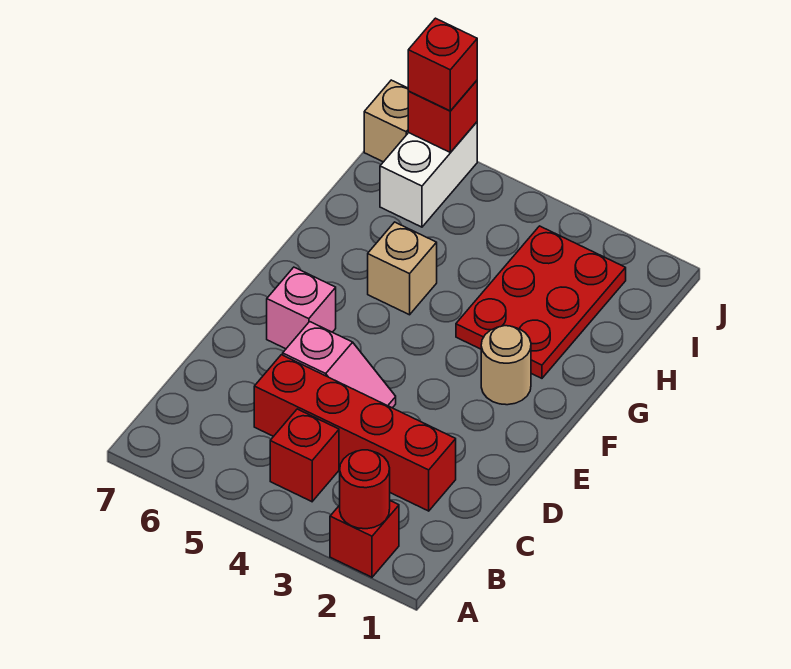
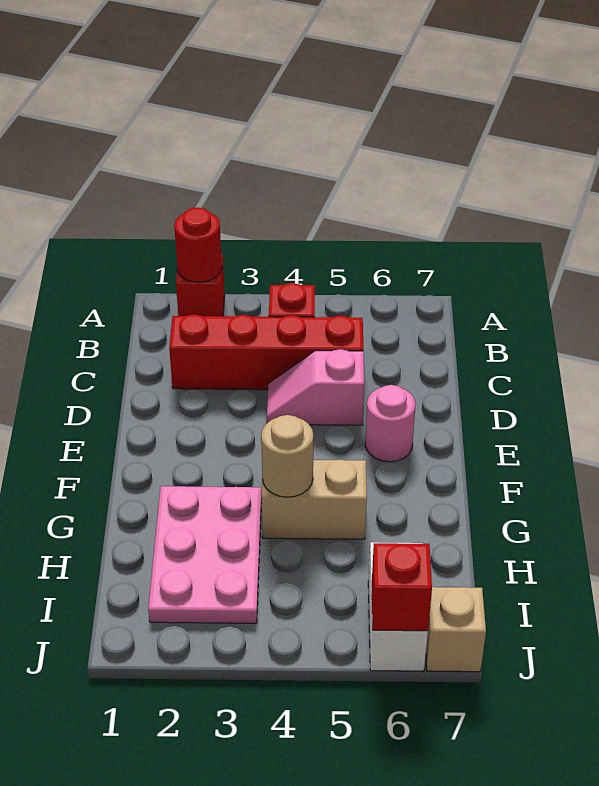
pink brick E6 level 1 -> pink round brick E6 level 1
tan round brick F2 level 1 -> tan round brick G4 level 2
red plate G2:I3 level 1 -> pink plate G2:I3 level 1
tan brick G5 level 1 -> tan brick G4:G5 level 1
red brick J6 level 3 -> none

